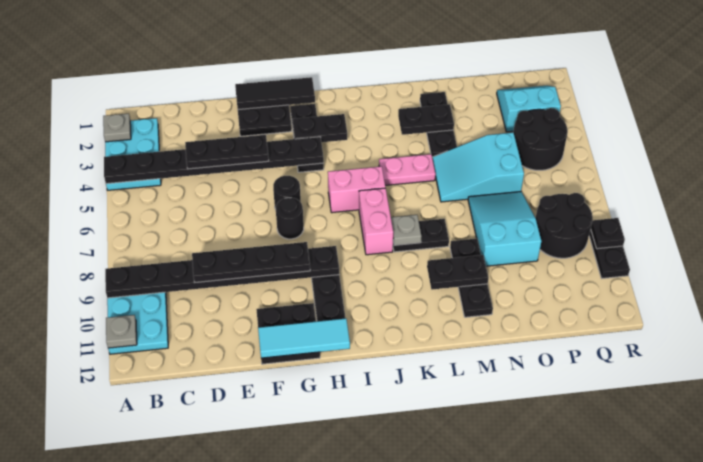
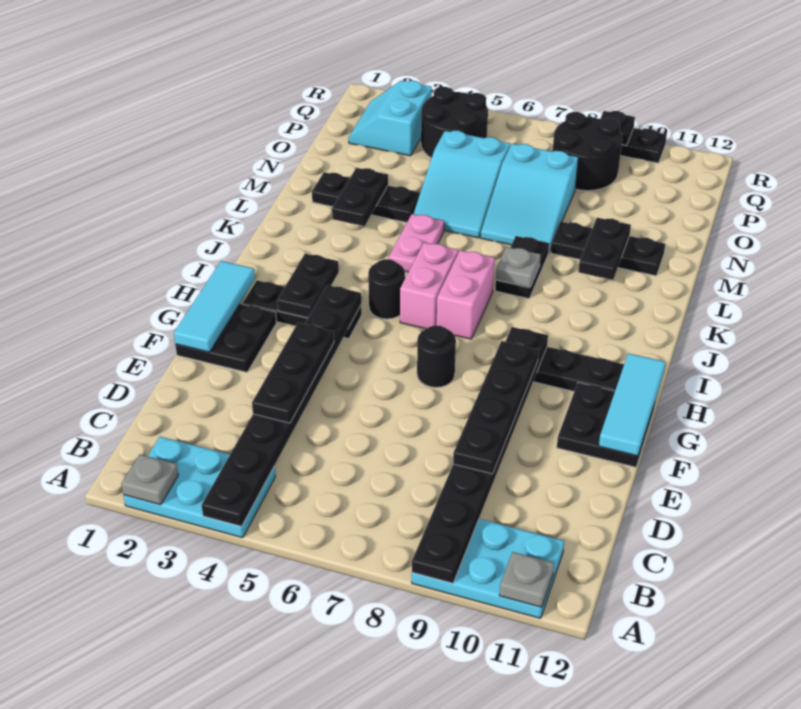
black tile F1:H1 level 2 -> cyan tile F1:H1 level 2
black round brick G6 level 1 -> black round brick I5 level 1
pink brick J7:J8 level 1 -> pink brick I7:J7 level 1
cyan slope N7:O9 level 1 top 9 -> cyan slope M7:O8 level 1 top O

